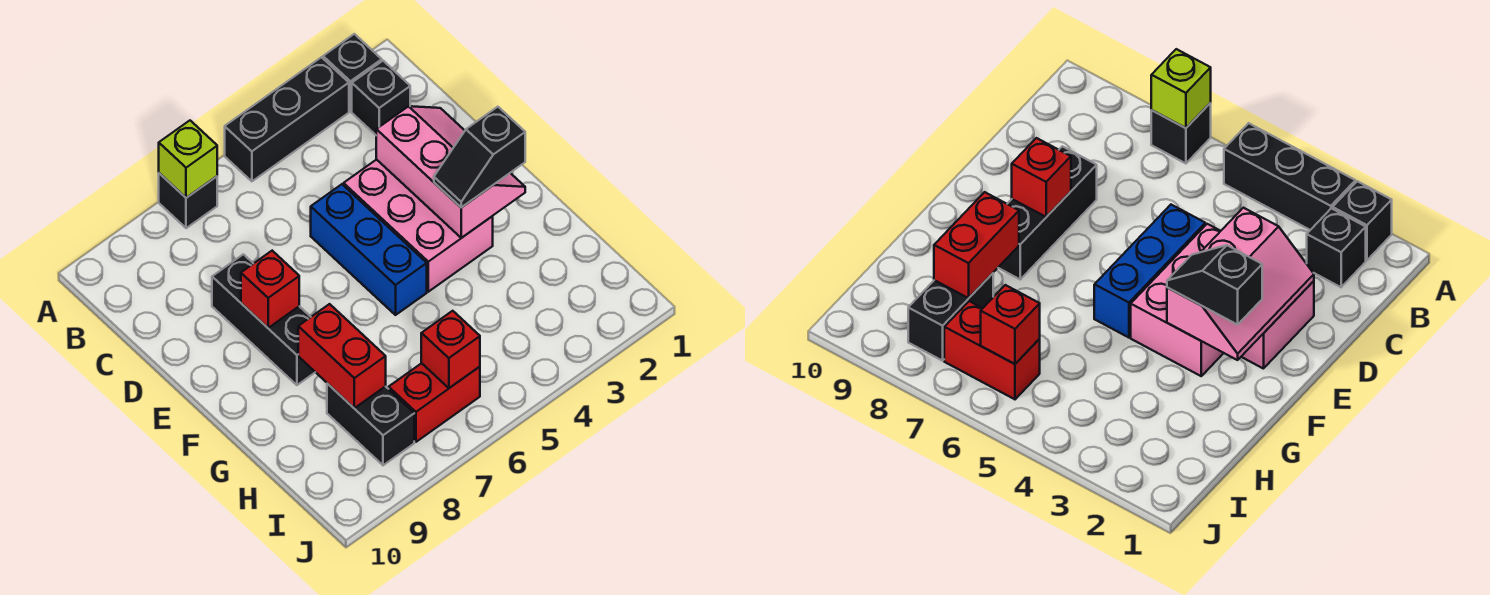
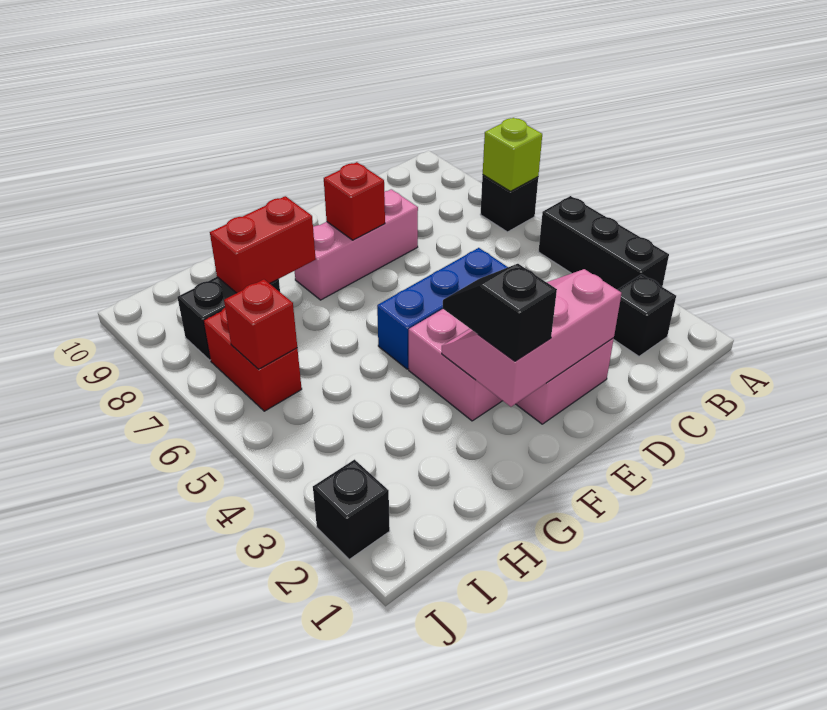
black brick A2 level 1 -> black brick J2 level 1
pink slope D2:F3 level 2 top 3 -> pink slope D2:F3 level 2 top 2
black brick D8:F8 level 1 -> pink brick D8:F8 level 1

